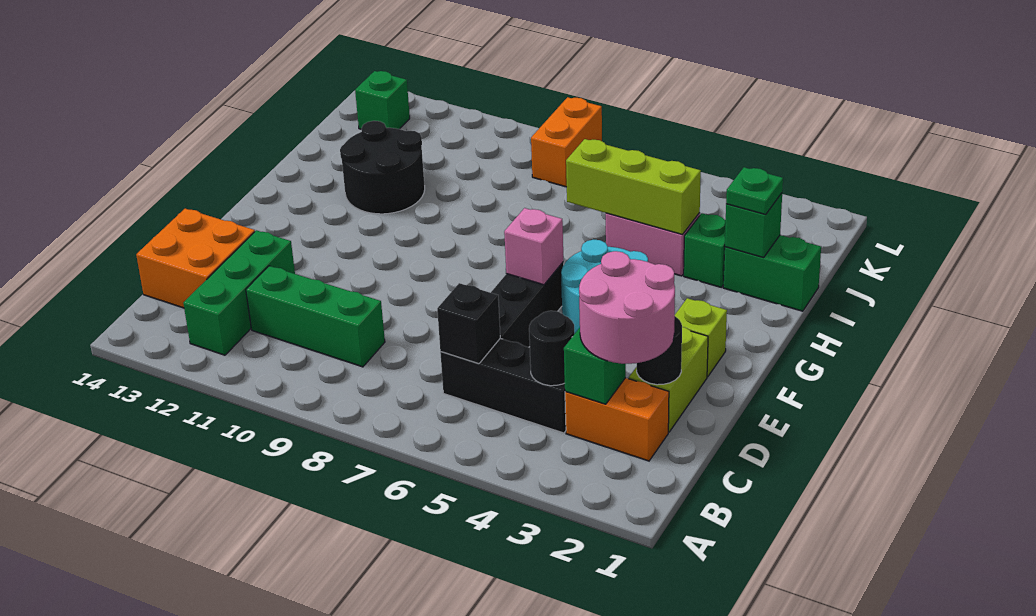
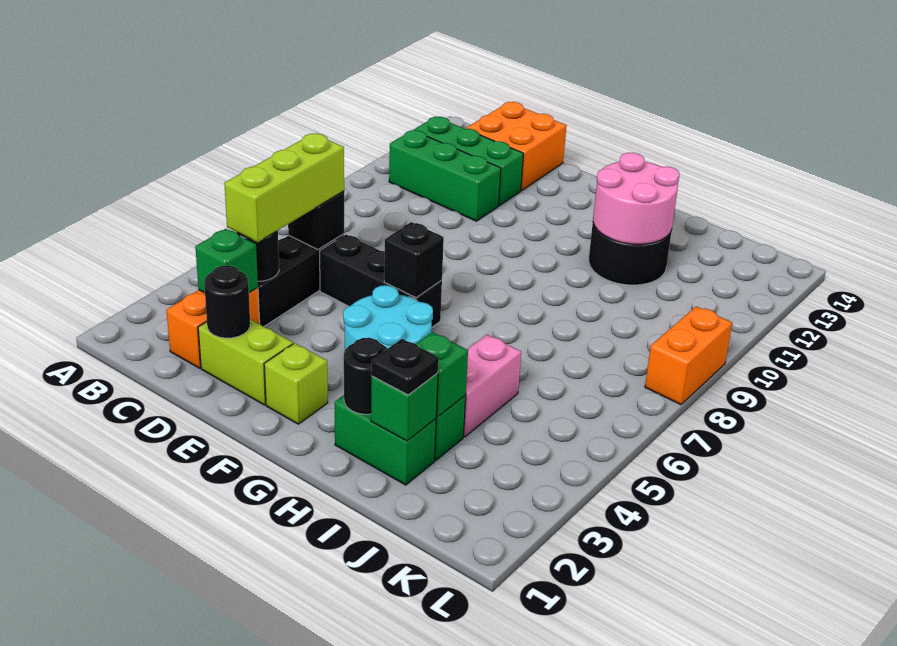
pink round brick C2:D3 level 3 -> pink round brick H11:I12 level 2
green brick C9:C11 level 1 -> green brick B11:D11 level 1
pink brick F6 level 2 -> black brick F6 level 2
none -> black round brick H2 level 2
green brick I1:I2 level 1 -> green brick H2:I2 level 1
green plate I2 level 3 -> black plate I2 level 3
lime brick I4:I6 level 2 -> lime brick C4:C6 level 3
orange brick K8:L8 level 1 -> orange brick L8:L9 level 1
green brick K13 level 1 -> green brick I3 level 2

